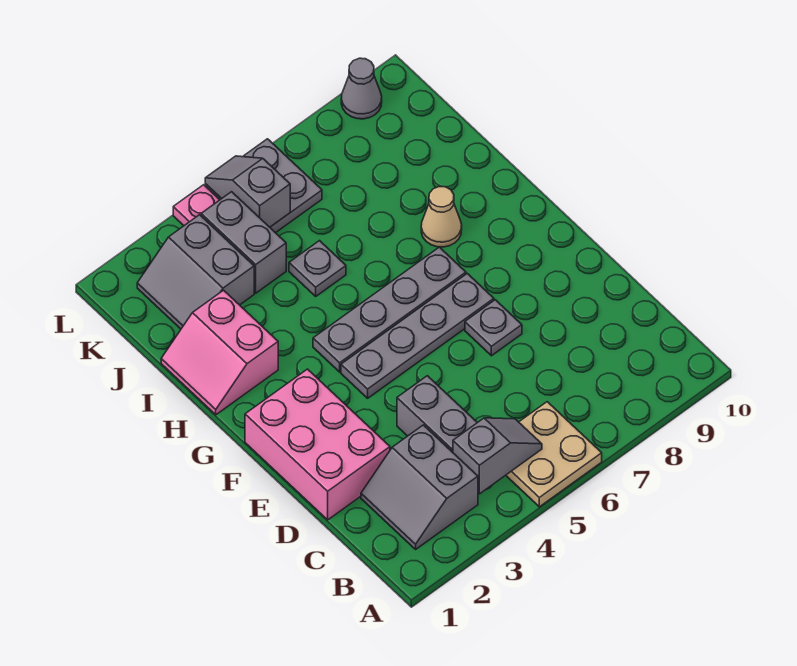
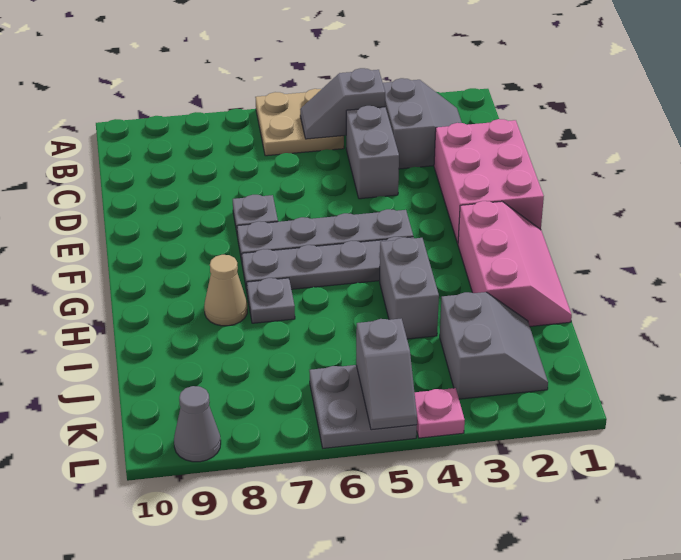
pink slope H1:I2 level 1 top 2 -> pink slope G1:I2 level 1 top 2
grey plate I5 level 1 -> grey plate H7 level 1
grey brick J4:K4 level 1 -> grey brick H4:I4 level 1

